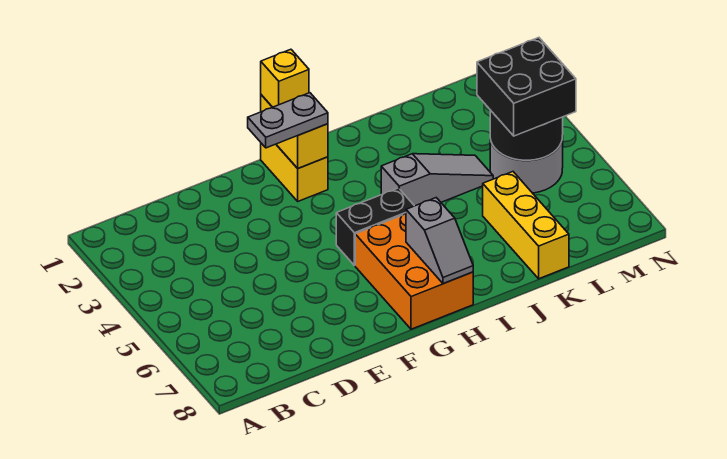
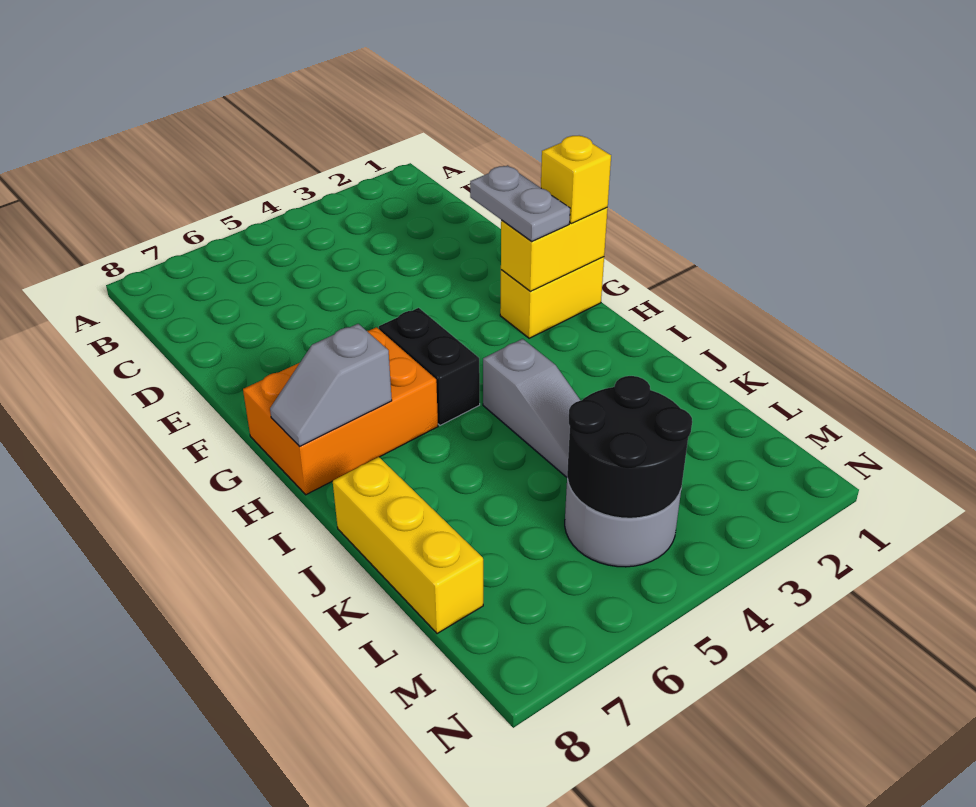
yellow brick K6:K8 level 1 -> yellow brick J8:L8 level 1
black brick L4:M5 level 3 -> none

